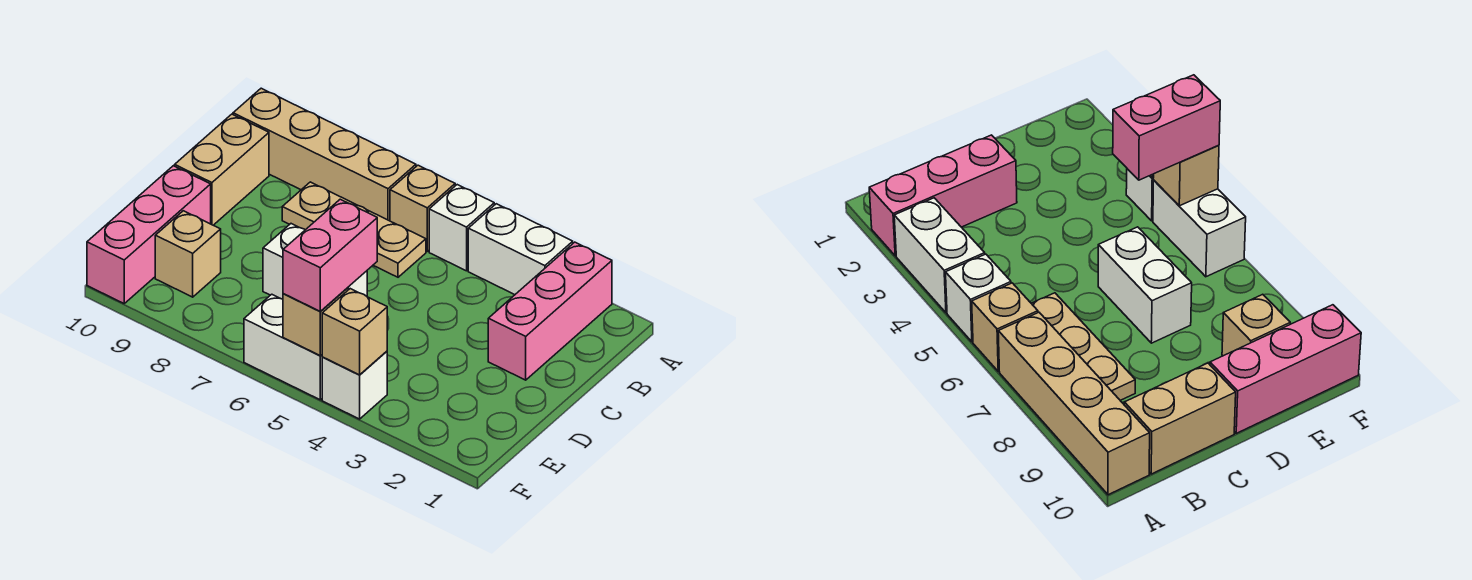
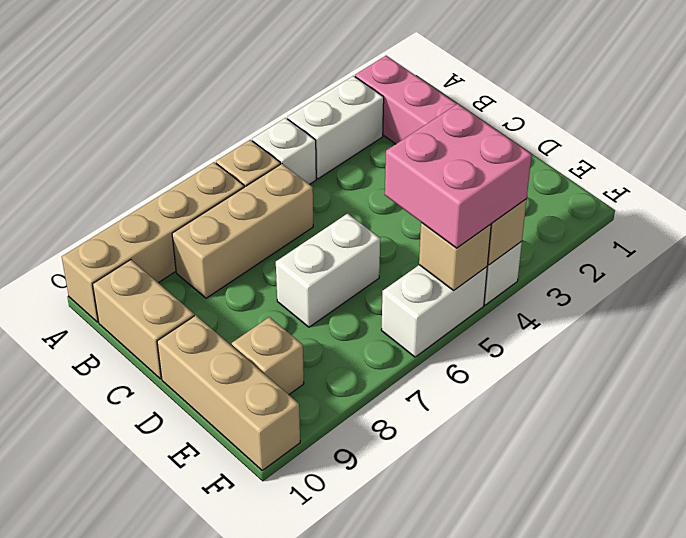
tan plate B6:B8 level 1 -> tan brick B6:B8 level 1
pink brick D10:F10 level 1 -> tan brick D10:F10 level 1
pink brick E5:F5 level 3 -> pink brick E4:F5 level 3

